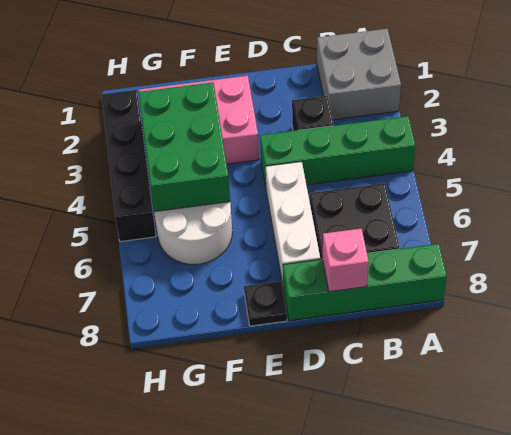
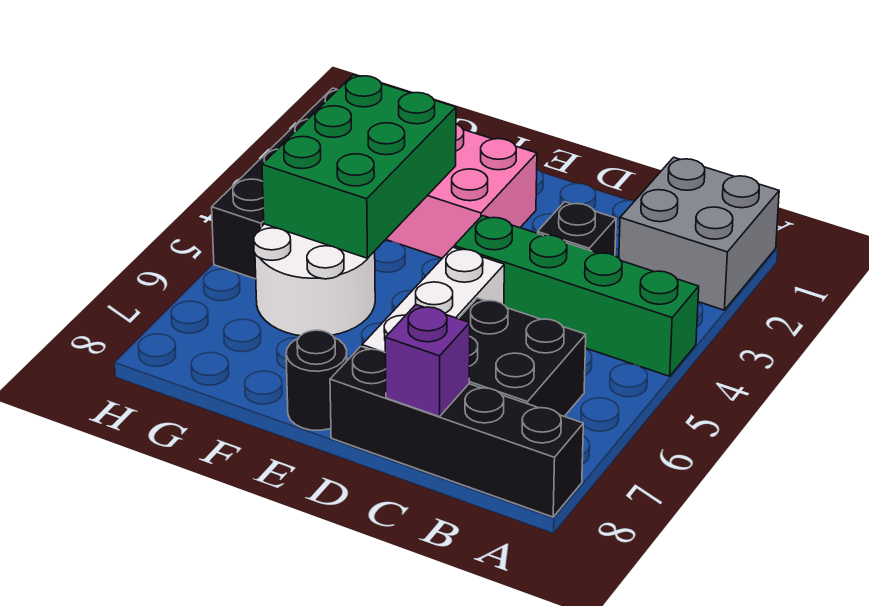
green brick A8:D8 level 1 -> black brick A8:D8 level 1
pink brick C8 level 2 -> purple brick C8 level 2
black plate E8 level 1 -> black round brick E8 level 1

